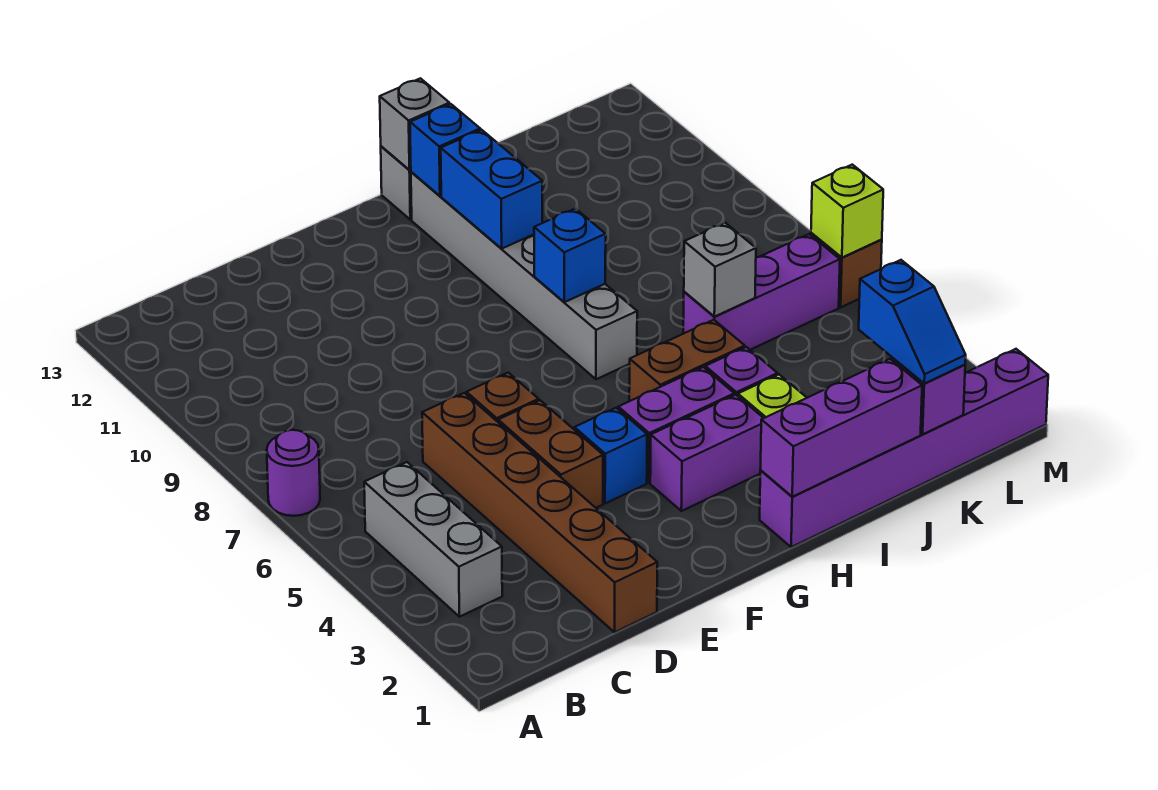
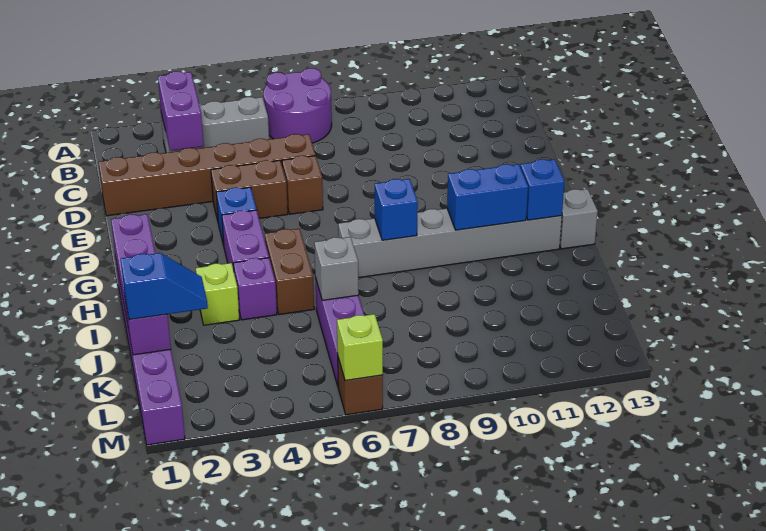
purple round brick A7 level 1 -> purple round brick A6:B7 level 1
purple brick G3:H3 level 1 -> purple brick B3:C3 level 2
grey brick H13 level 2 -> none
blue slope K1:K2 level 3 top 2 -> blue slope K1:K2 level 3 top 1

